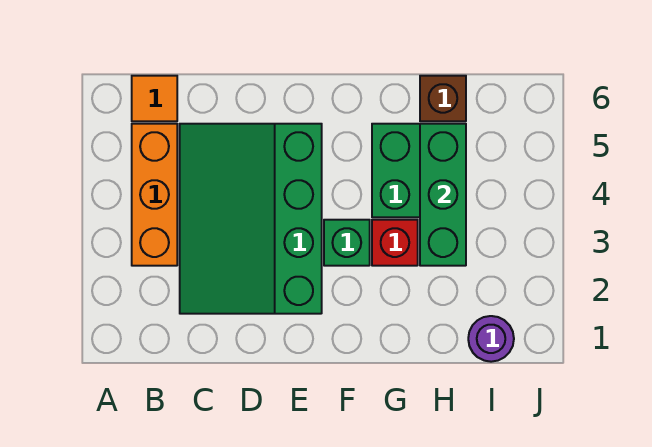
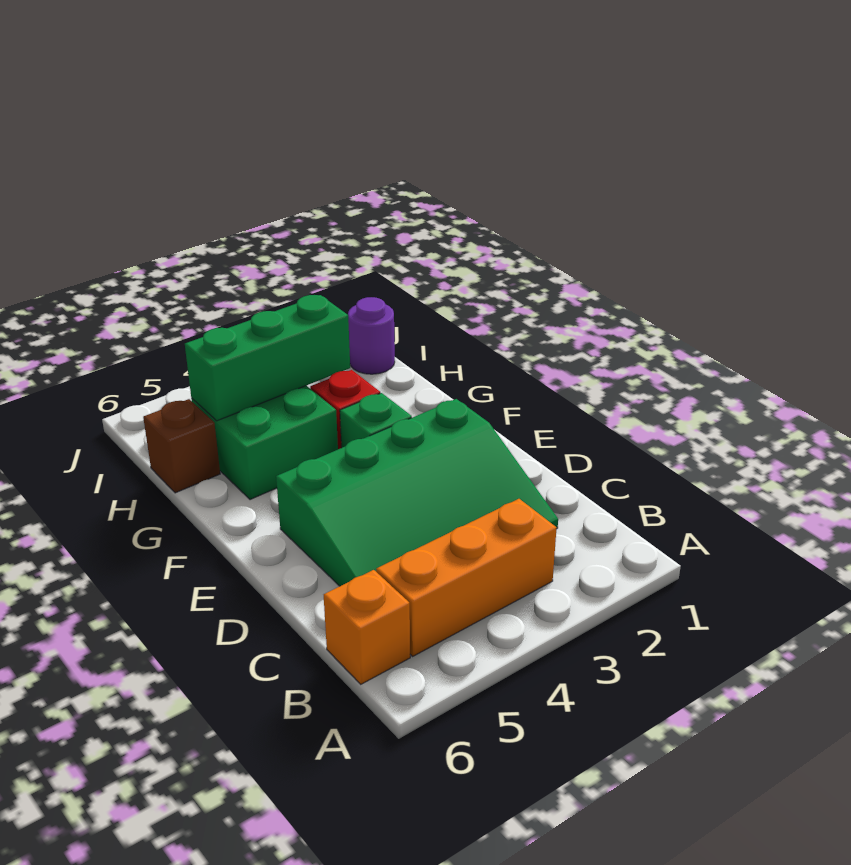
orange tile B6 level 1 -> orange brick B6 level 1

